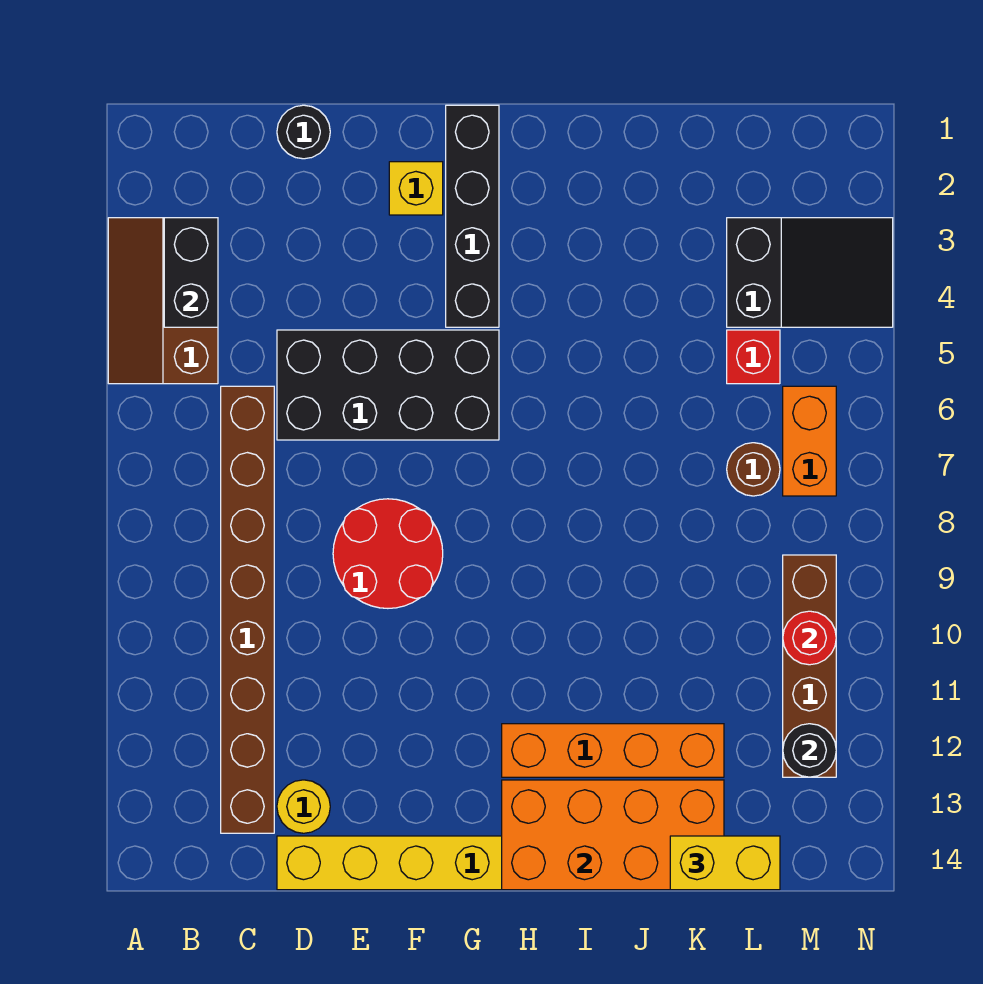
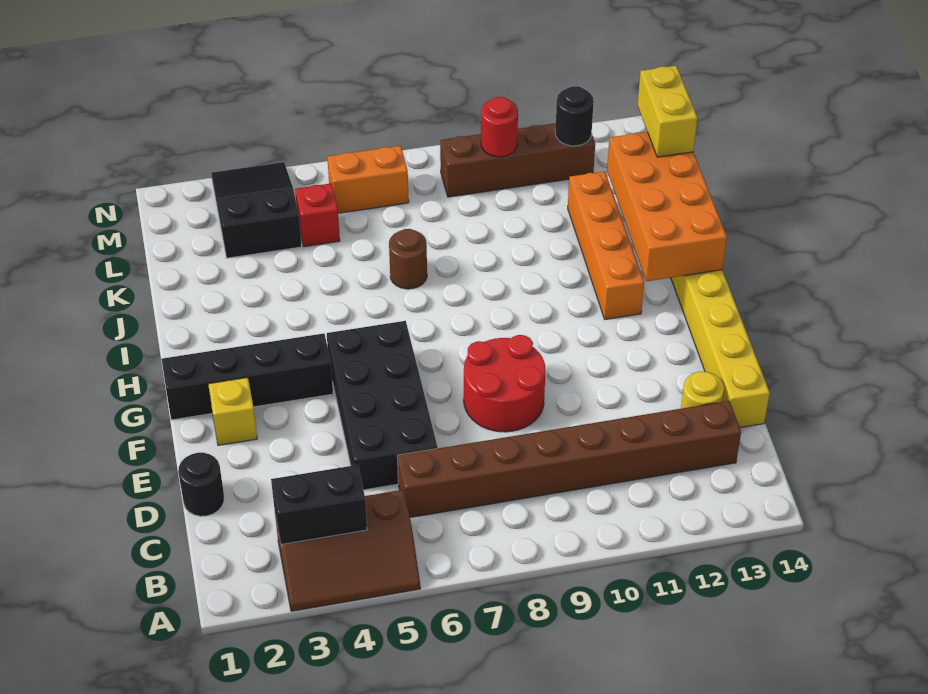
brown round brick L7 level 1 -> brown round brick J7 level 1

